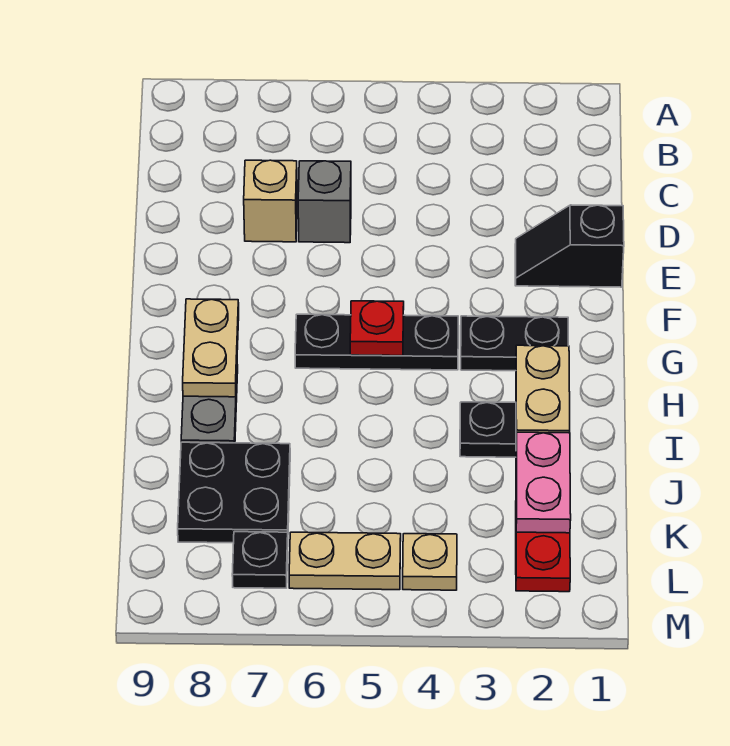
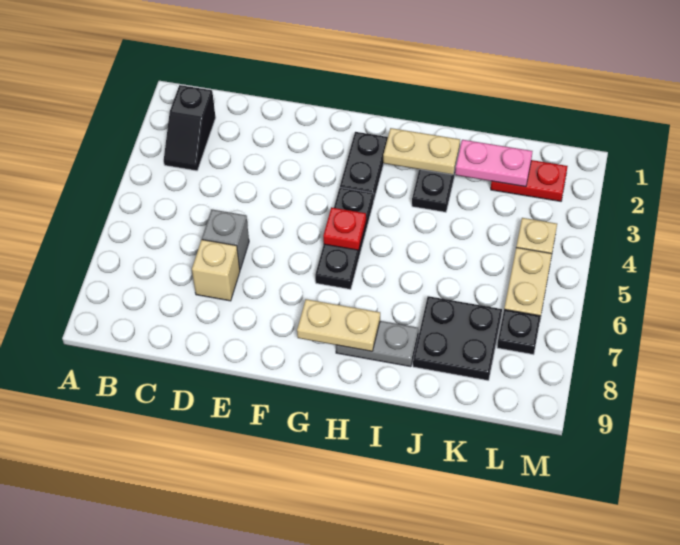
black slope E1:E2 level 1 top 1 -> black slope B2:B3 level 1 top 2

